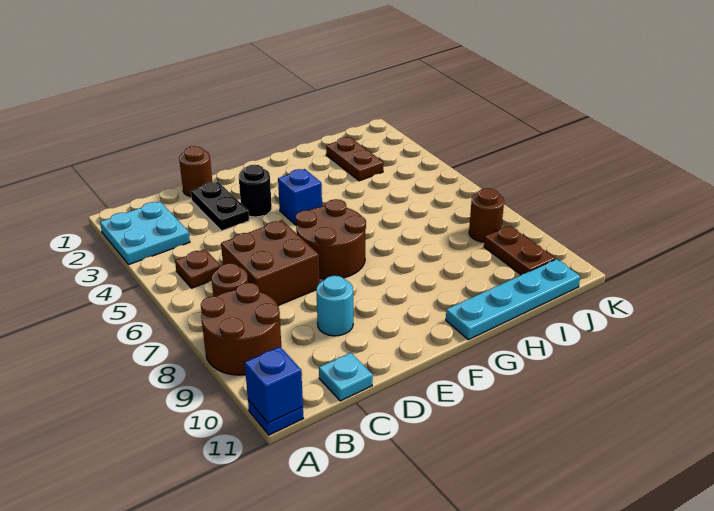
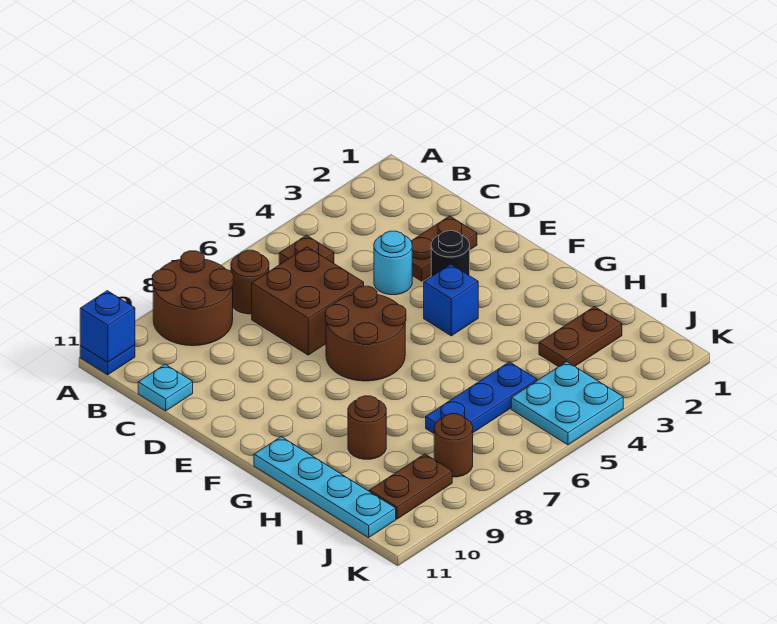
cyan plate A2:B3 level 1 -> cyan plate J4:K5 level 1
brown round brick D1 level 1 -> brown round brick H9 level 1
black plate D2:D3 level 1 -> brown plate D2:D3 level 1
cyan round brick D9 level 1 -> cyan round brick D4 level 1
none -> blue plate I5:I7 level 1

